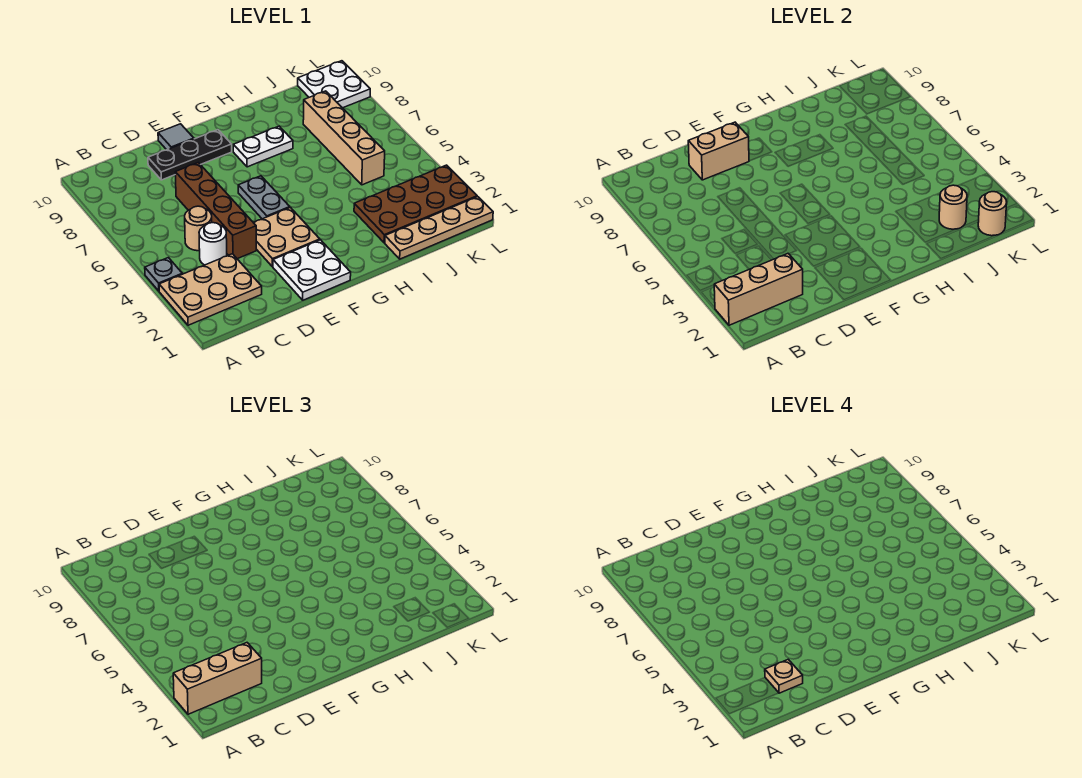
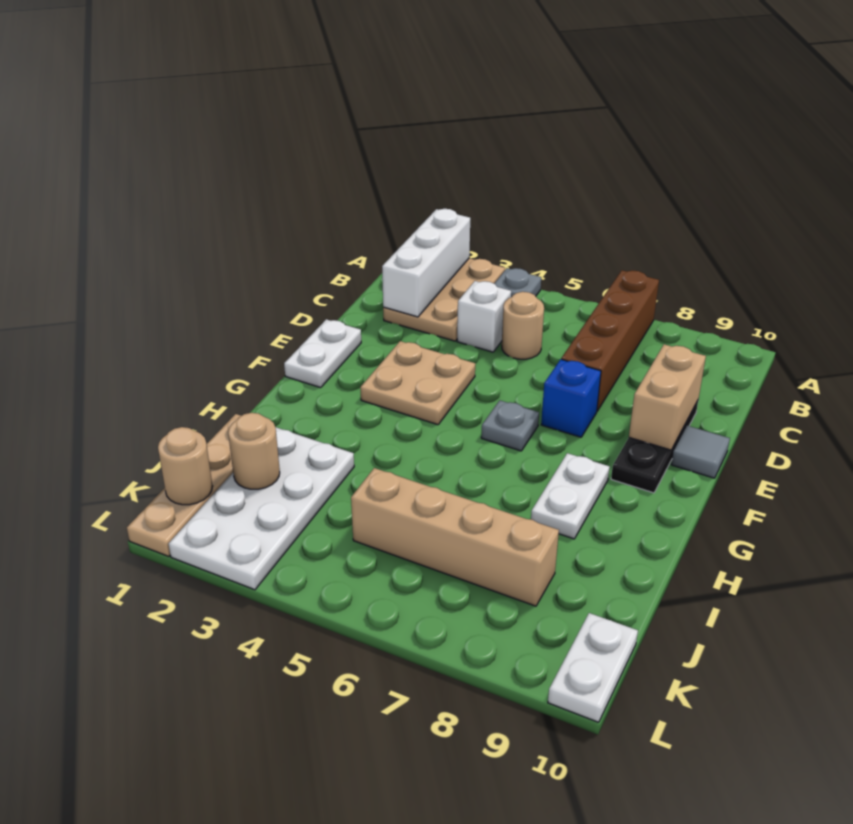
tan brick A2:C2 level 2 -> white brick A2:C2 level 2
tan brick A2:C2 level 3 -> none
tan plate C2 level 4 -> none
white round brick C4 level 1 -> white brick C4 level 1
brown brick D4:D7 level 1 -> brown brick A7:D7 level 1
white plate E1:F2 level 1 -> white plate E1:F1 level 1
none -> blue brick E7 level 1
grey plate F5:F6 level 1 -> grey plate F6 level 1
brown plate I2:L3 level 1 -> white plate I2:L3 level 1
white plate K9:L10 level 1 -> white plate K10:L10 level 1

